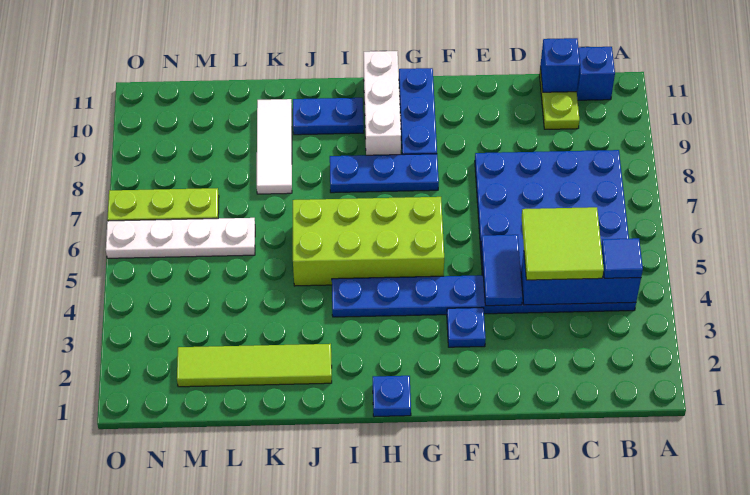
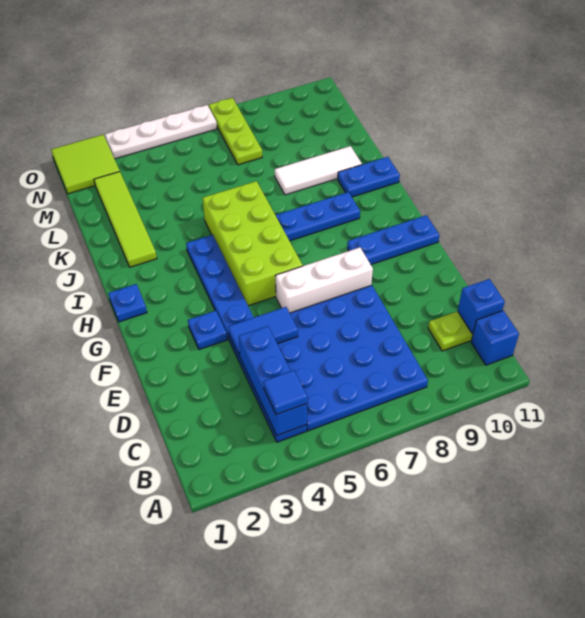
lime tile C4:D5 level 3 -> lime tile N1:O2 level 1
blue plate G8:I8 level 1 -> blue plate I7:I9 level 1
white brick H9:H11 level 1 -> white brick F6:F8 level 1
blue plate I10:J10 level 1 -> blue plate J10:J11 level 1
white plate L6:O6 level 1 -> white plate O3:O6 level 1

